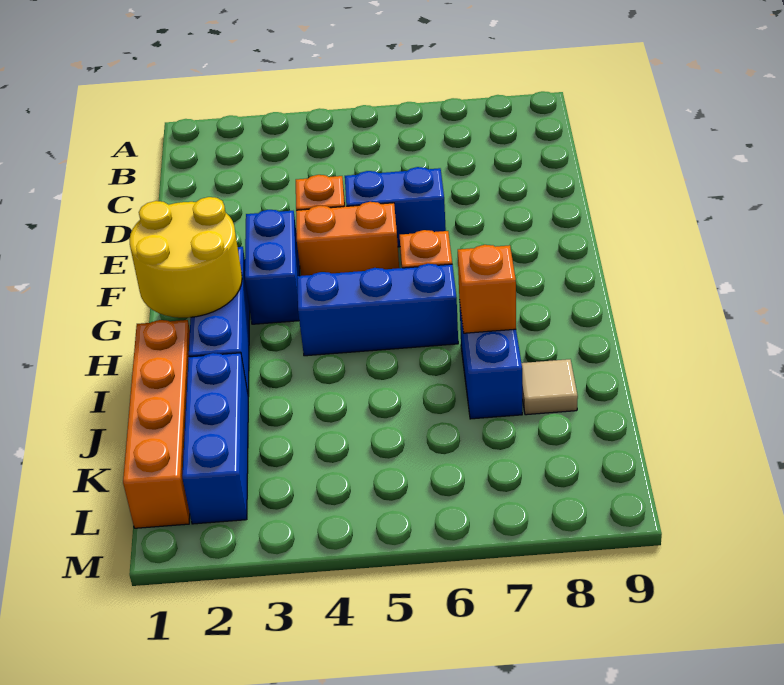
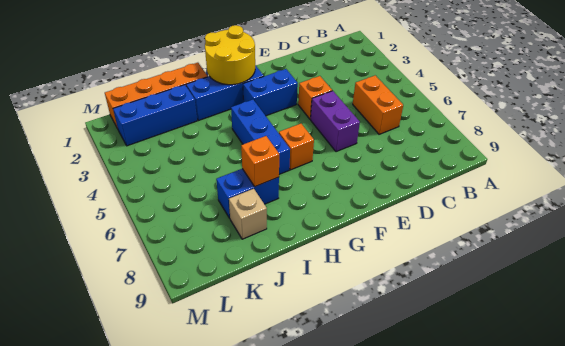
blue brick E5:E6 level 1 -> purple brick E5:E6 level 1
orange brick F4:F5 level 1 -> orange brick C5:C6 level 1
tan tile J8 level 1 -> tan brick J8 level 1

